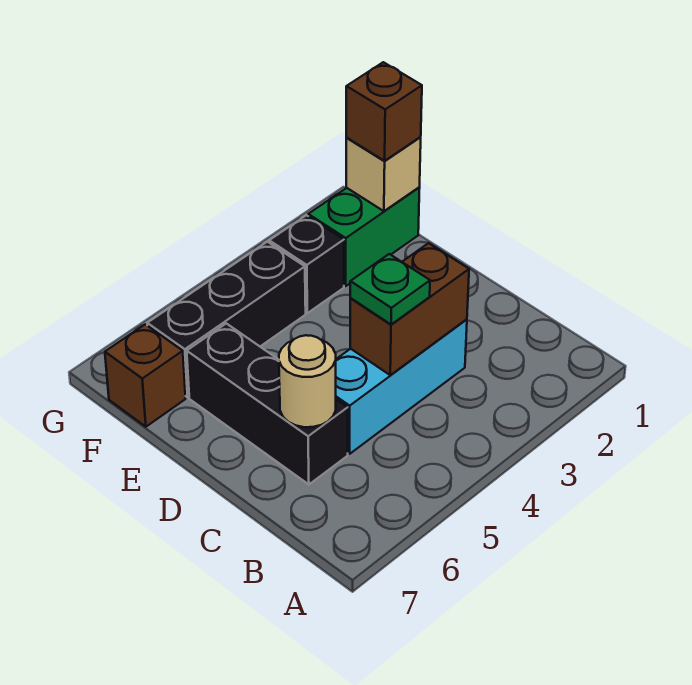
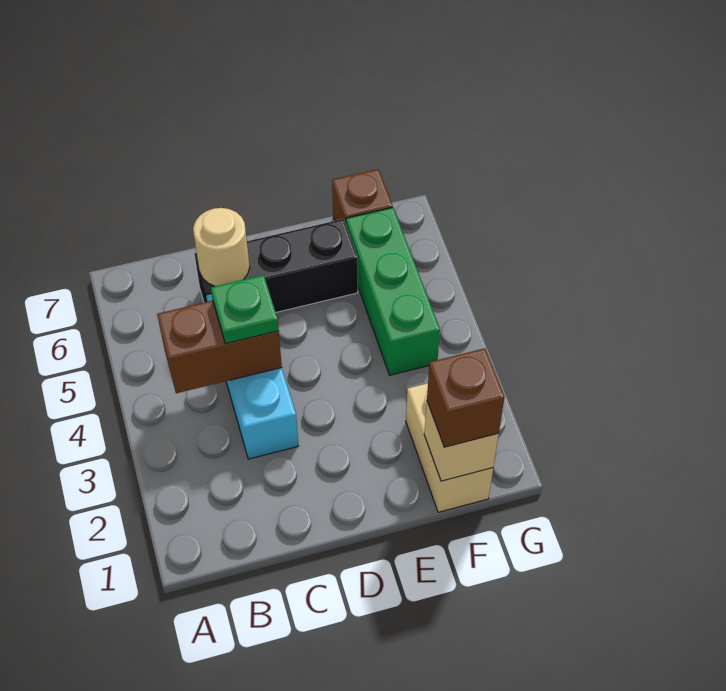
brown brick C3:C4 level 2 -> brown brick B4:C4 level 2
green brick F1:F2 level 1 -> tan brick F1:F2 level 1
black brick F3 level 1 -> none
black brick F4:F6 level 1 -> green brick F4:F6 level 1

